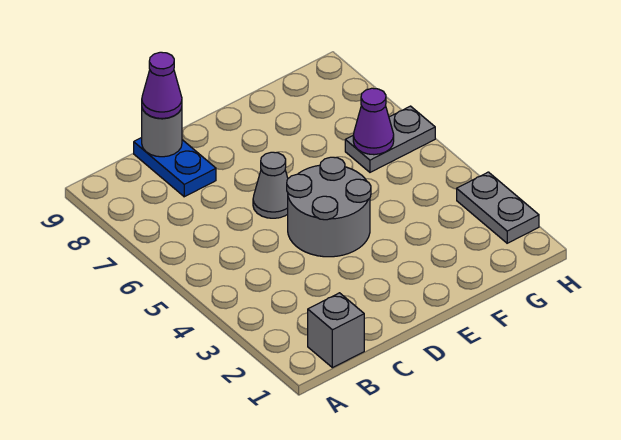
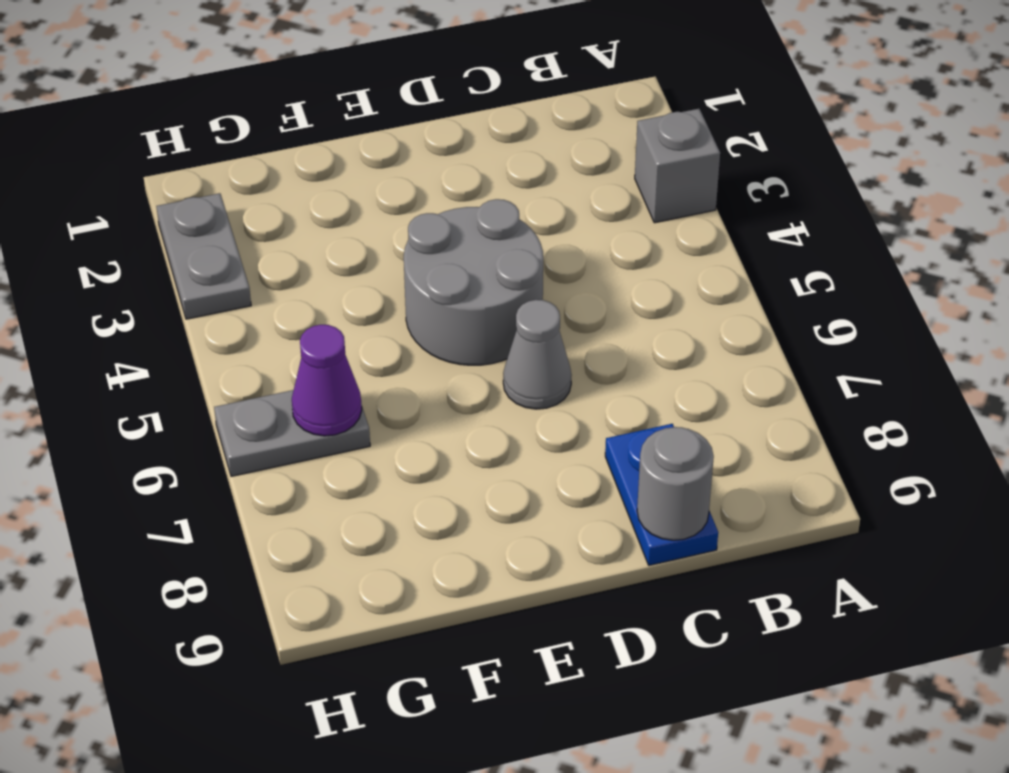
grey brick B1 level 1 -> grey brick A3 level 1
purple cone C9 level 3 -> none

